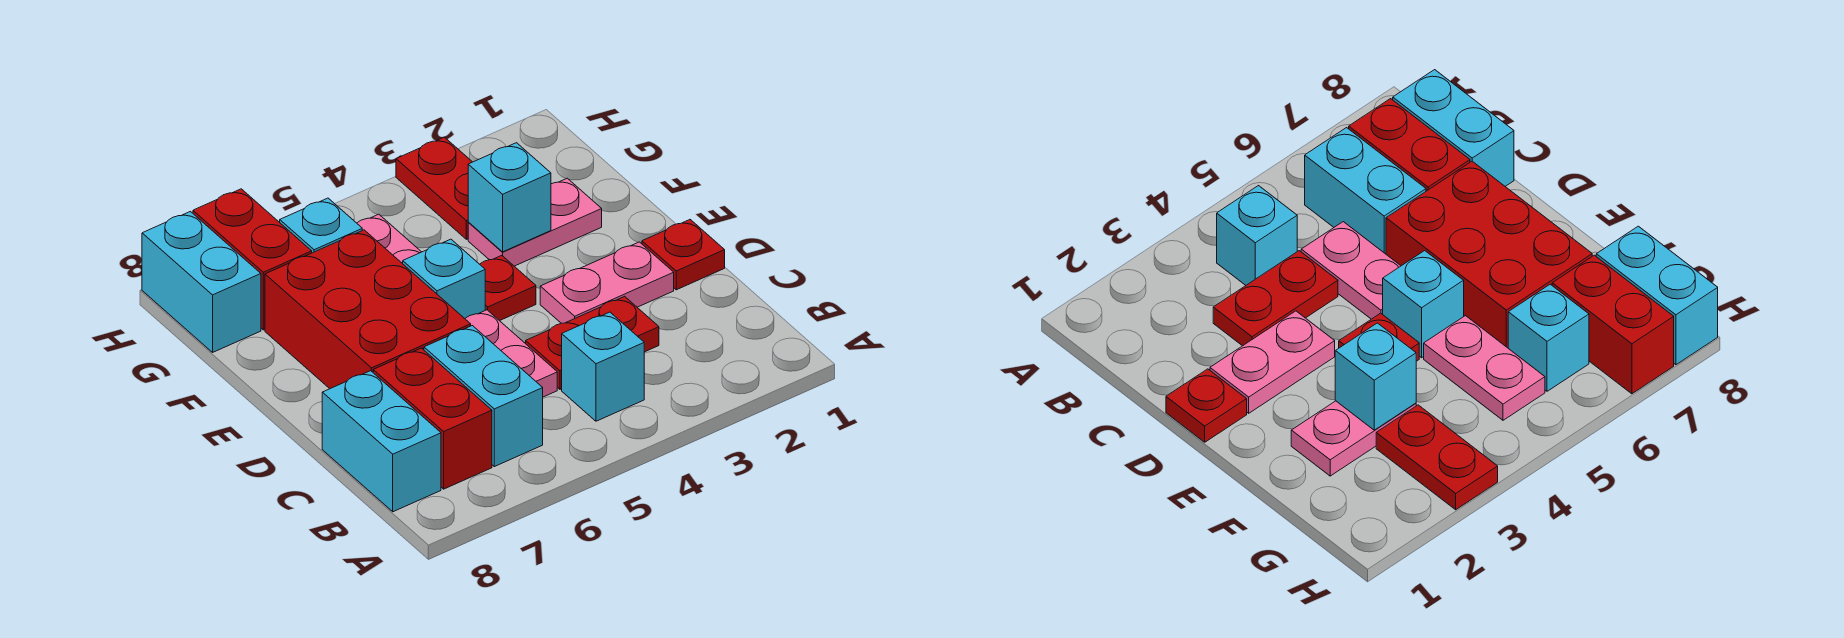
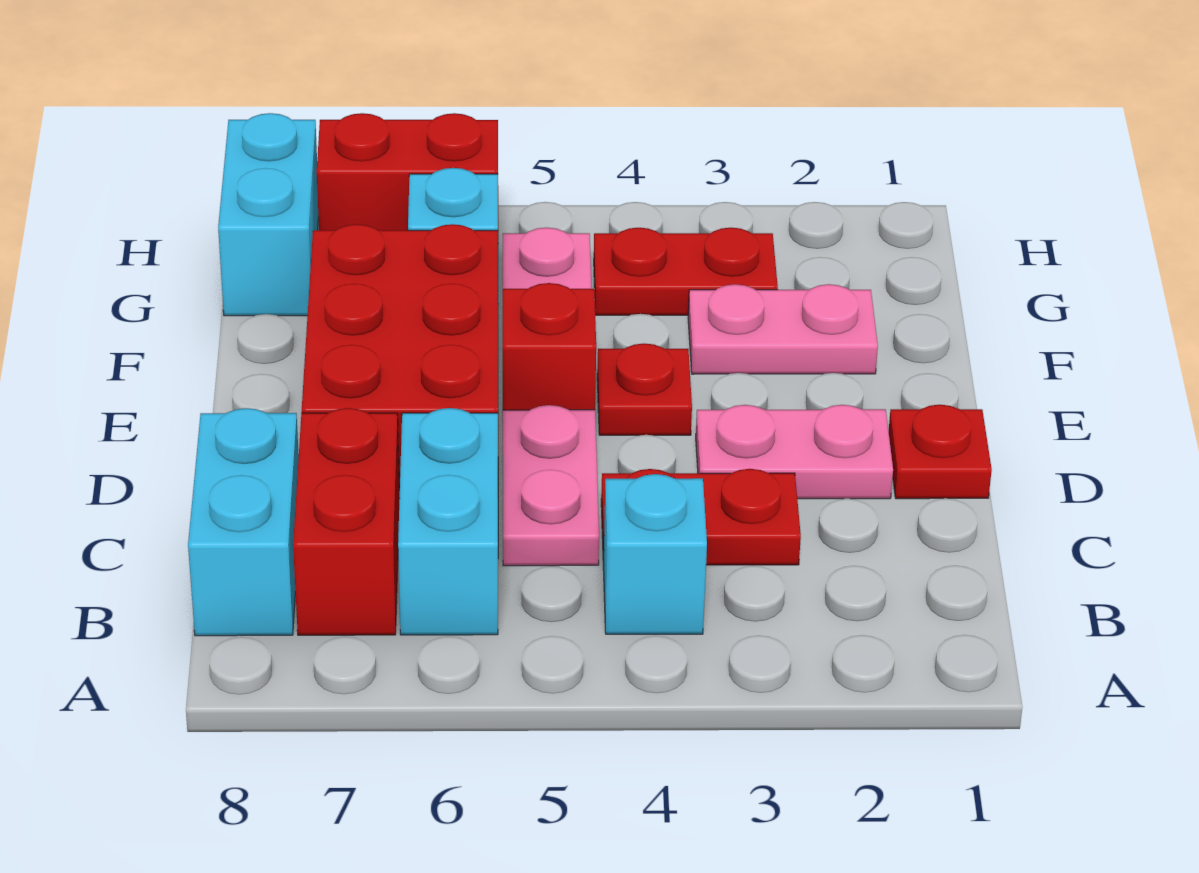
cyan brick E5 level 1 -> red brick E5 level 1
cyan brick F3 level 2 -> none
red plate G3:H3 level 1 -> red plate G3:G4 level 1
red brick G7:H7 level 1 -> red brick H6:H7 level 1

